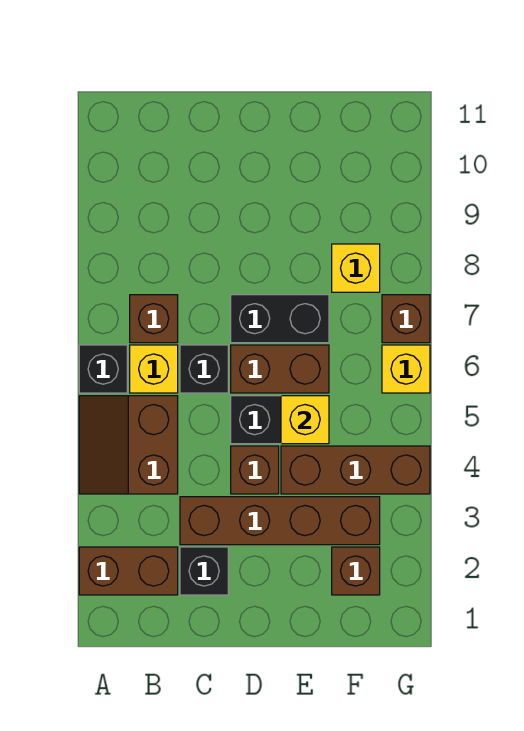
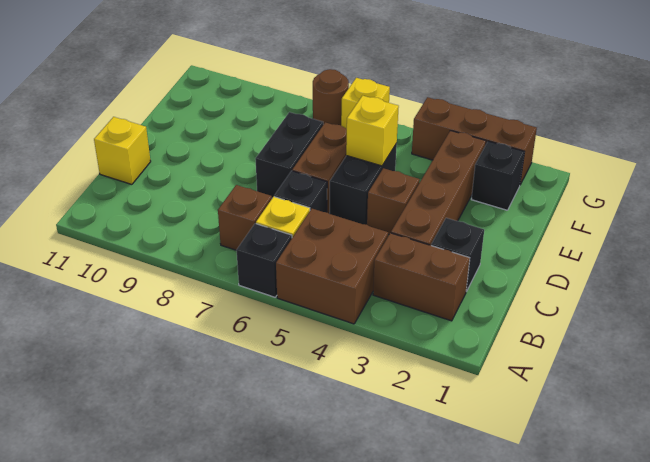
brown brick A2:B2 level 1 -> brown brick B2:B3 level 1
brown slope A4:B5 level 1 top B -> brown brick A4:B5 level 1
brown brick E4:G4 level 1 -> brown brick G2:G4 level 1
brown brick F2 level 1 -> black brick F2 level 1
yellow brick F8 level 1 -> yellow brick C11 level 1
brown brick G7 level 1 -> brown round brick G7 level 1

